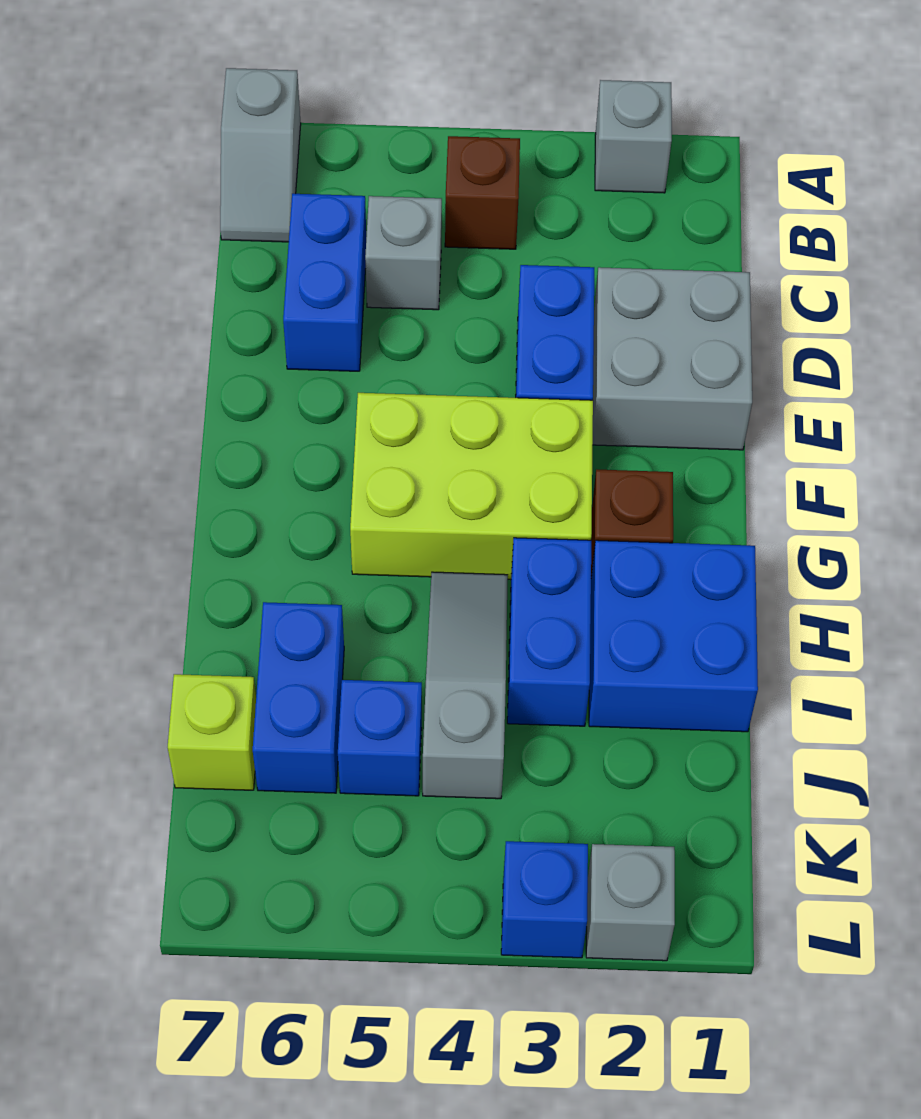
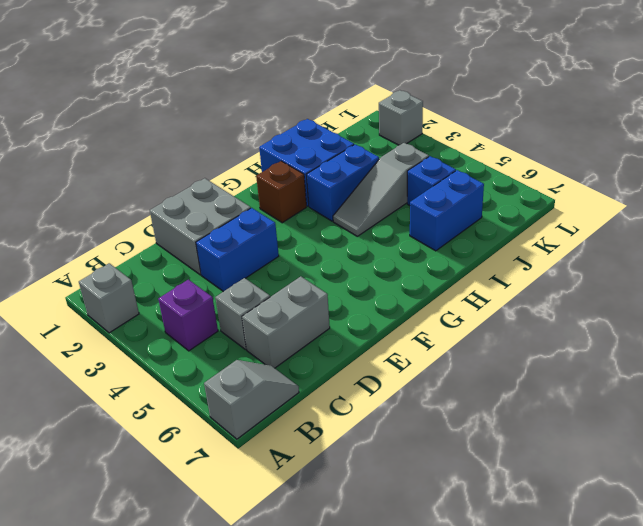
brown brick B4 level 1 -> purple brick B4 level 1
blue brick C6:D6 level 1 -> grey brick C6:D6 level 1
lime brick F3:G5 level 1 -> none
lime brick J7 level 1 -> none
blue brick L3 level 1 -> none

